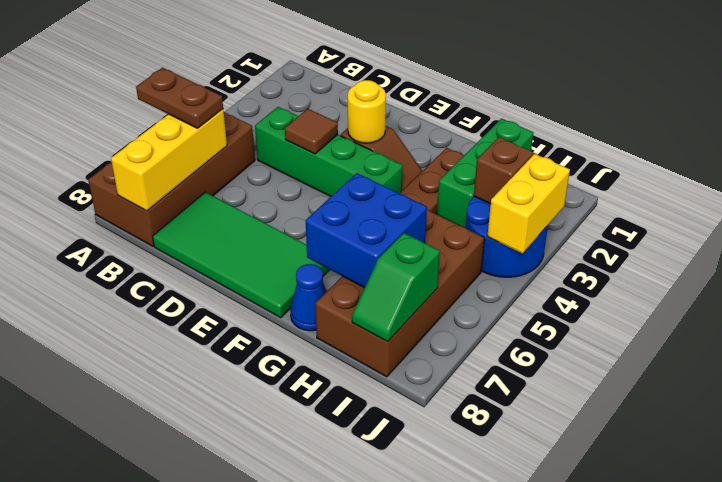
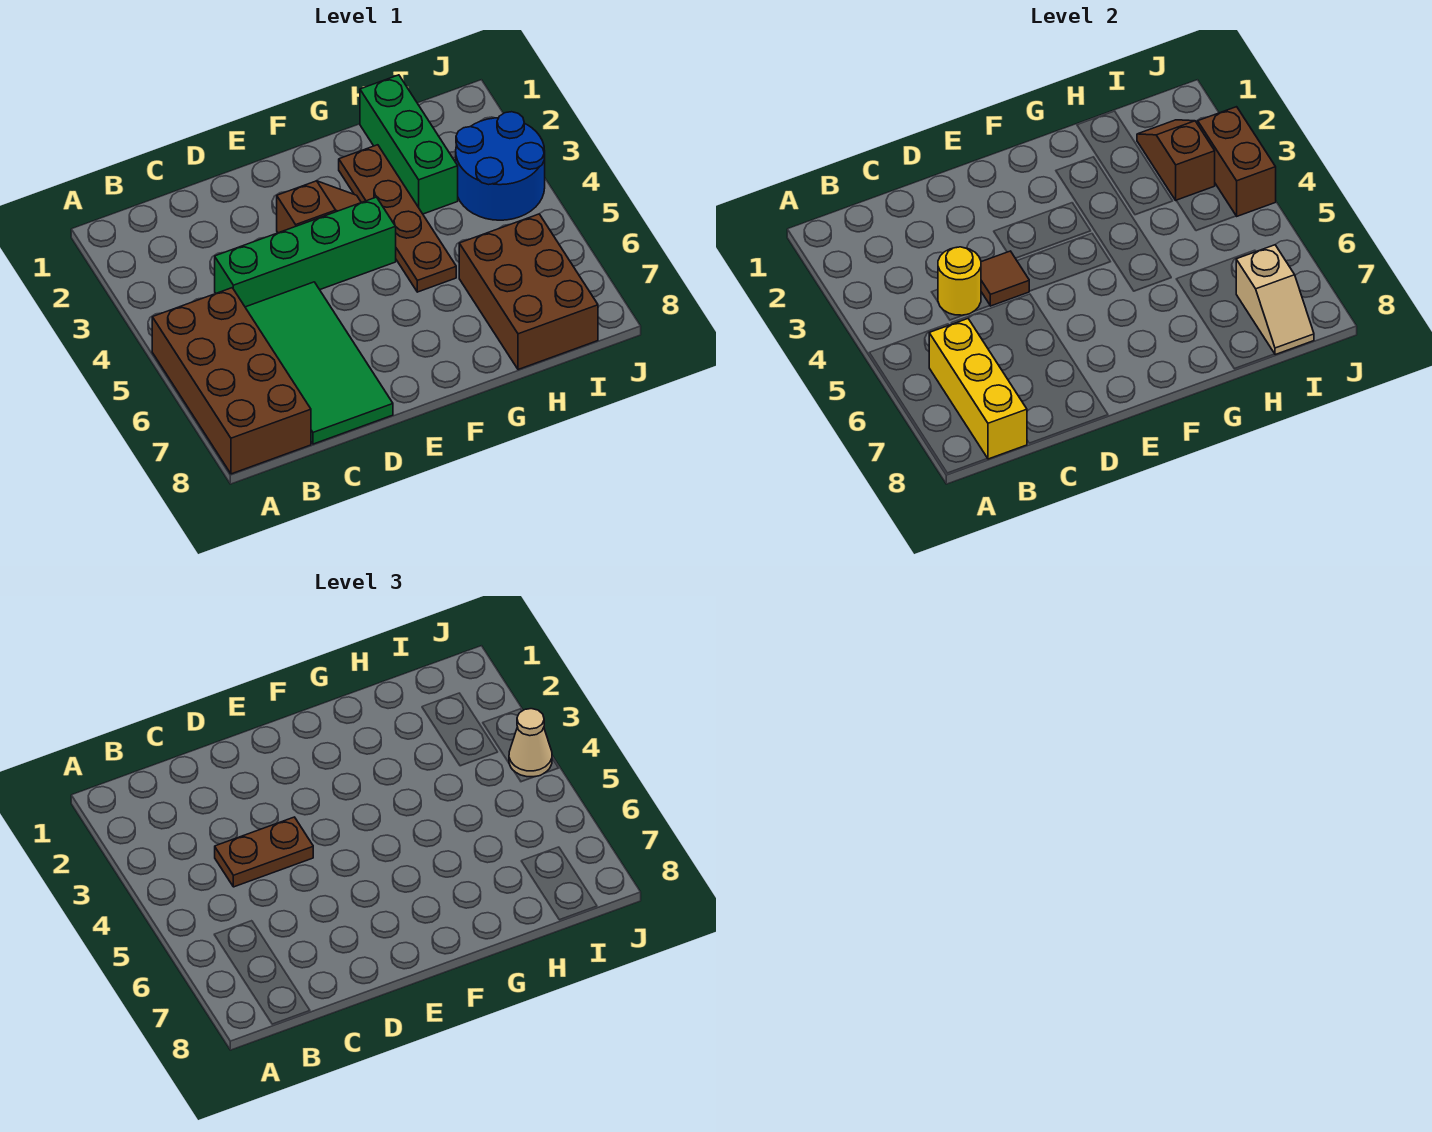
brown plate A6:B6 level 3 -> brown plate C4:D4 level 3
green tile C7:F8 level 1 -> green tile C5:D8 level 1
yellow round brick E3 level 2 -> yellow round brick C4 level 2
blue brick G6:H7 level 2 -> none
blue cone G8 level 1 -> none
brown brick H5:I8 level 1 -> brown brick H6:I8 level 1
green slope I7:I8 level 2 top 7 -> tan slope I7:I8 level 2 top 7
yellow brick J3:J4 level 2 -> brown brick J3:J4 level 2
none -> tan cone J4 level 3

